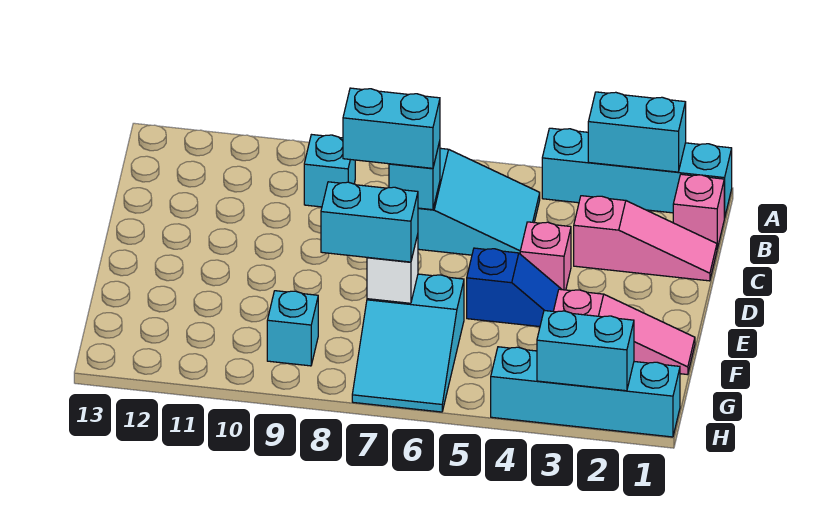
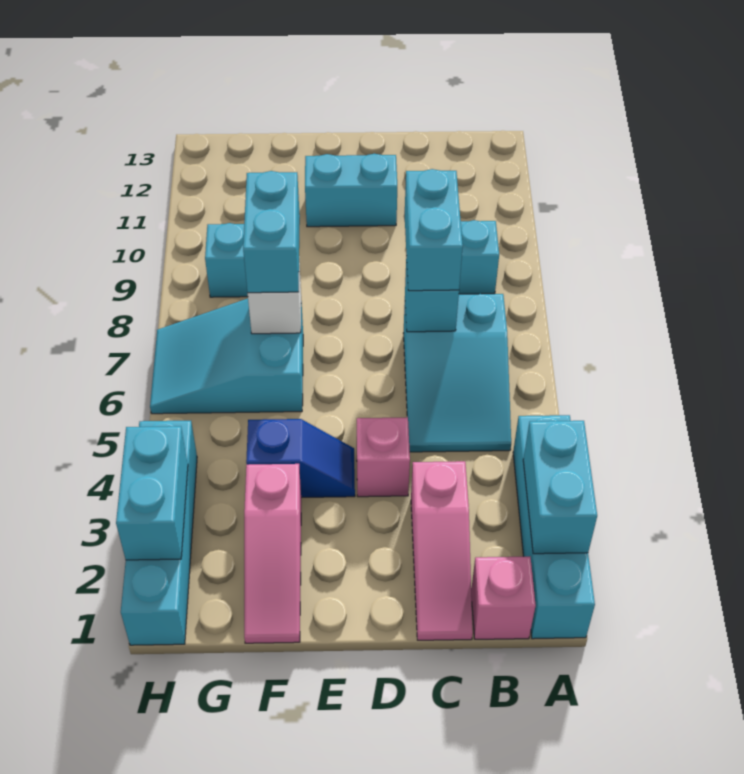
none -> cyan brick D11:E11 level 1
blue slope E4:E5 level 1 top 5 -> blue slope E4:F4 level 1 top F

